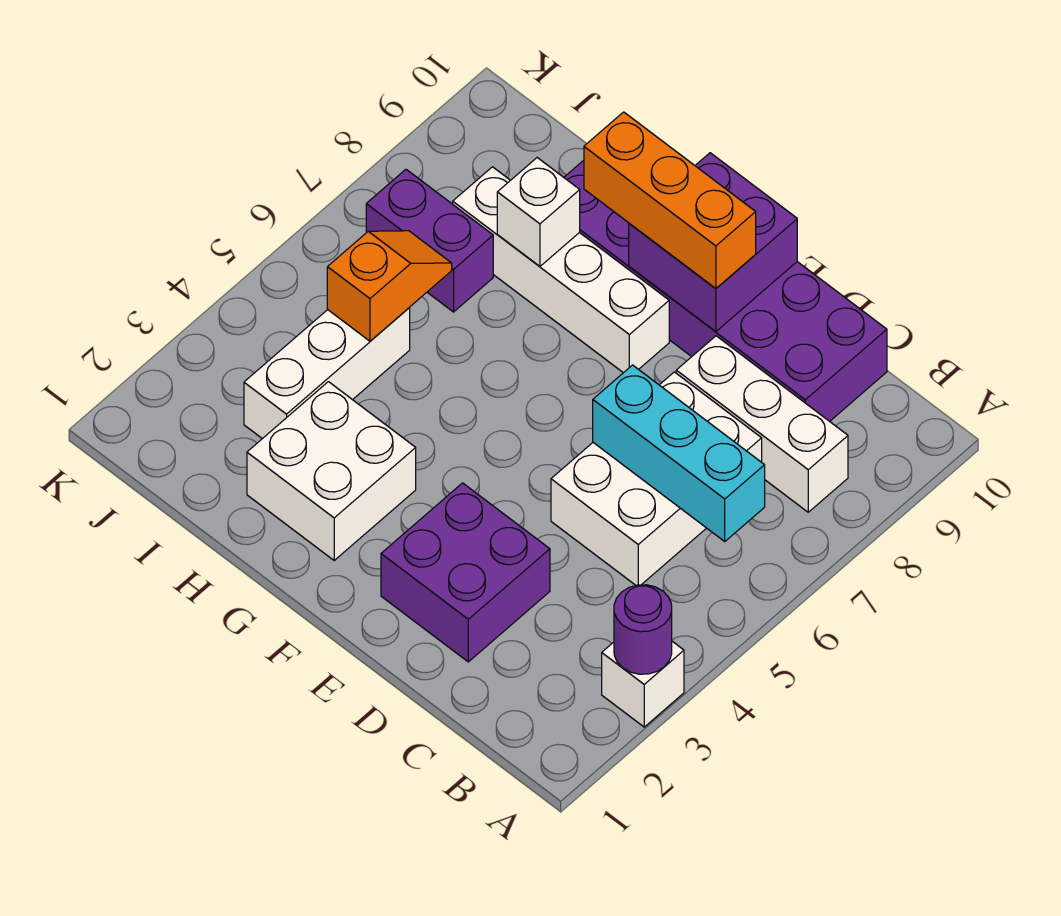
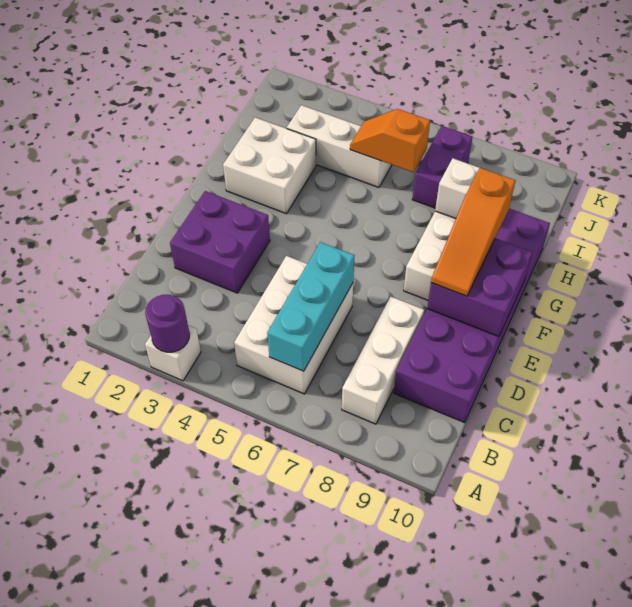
white brick C5:D7 level 1 -> white brick B5:D6 level 1
orange brick E9:G9 level 3 -> orange slope E9:G9 level 3 top G
orange slope I5:I6 level 2 top 5 -> orange slope I5:I6 level 2 top 6

